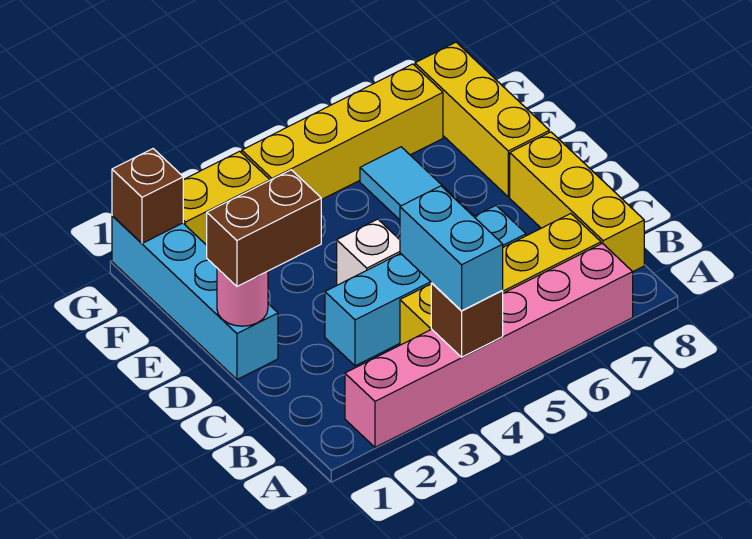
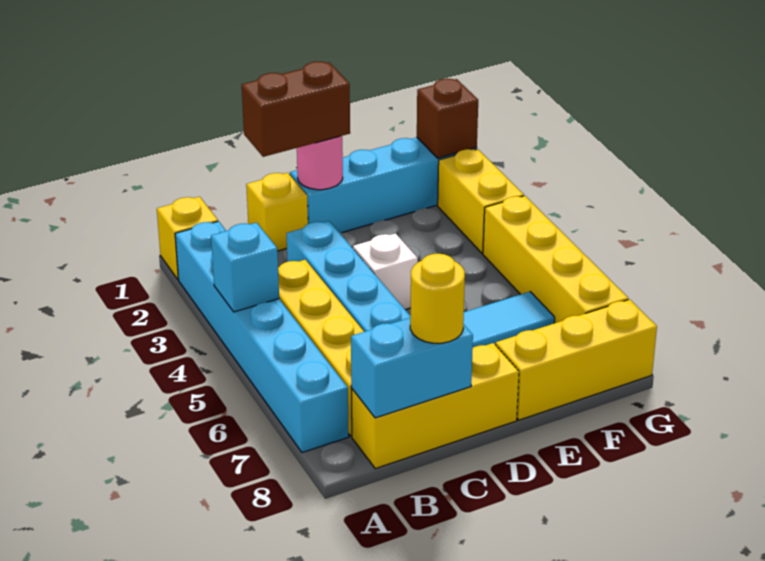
none -> yellow brick A1 level 1
pink brick A2:A7 level 1 -> cyan brick A2:A7 level 1
brown brick A4 level 2 -> cyan brick A4 level 2
cyan brick A4:B4 level 3 -> cyan brick B8:C8 level 2
none -> yellow brick C1 level 1
none -> yellow round brick C8 level 3
brown brick D1:D2 level 3 -> brown brick C1:D1 level 3

